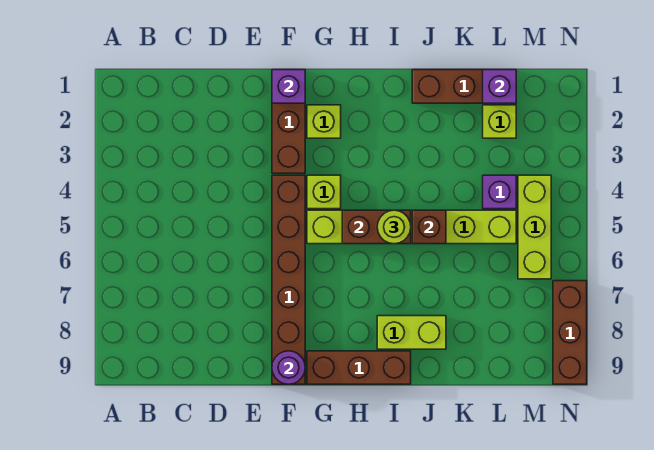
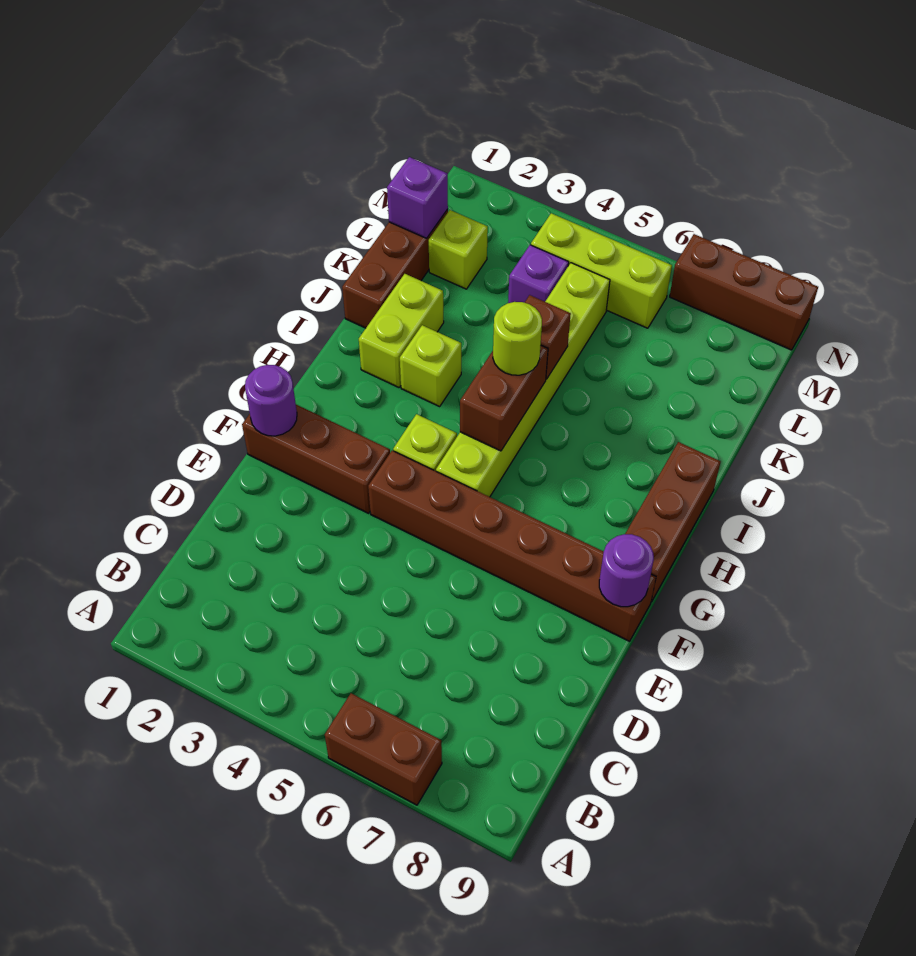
none -> brown brick A6:A7 level 1
purple brick F1 level 2 -> purple round brick F1 level 2
lime brick G2 level 1 -> lime brick I3 level 1
lime brick I8:J8 level 1 -> lime brick I2:J2 level 1

